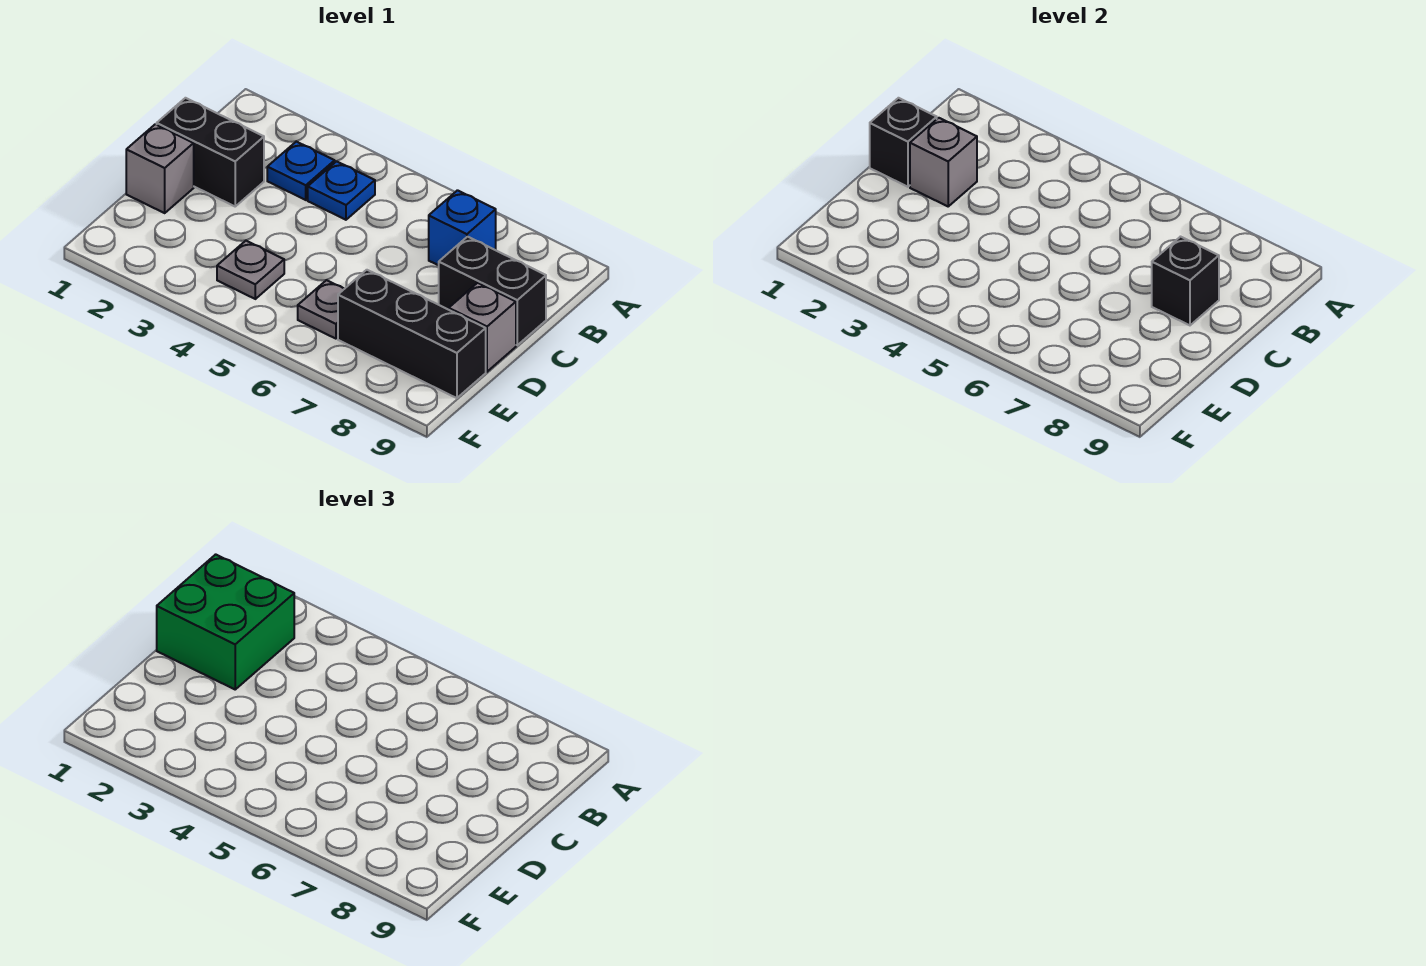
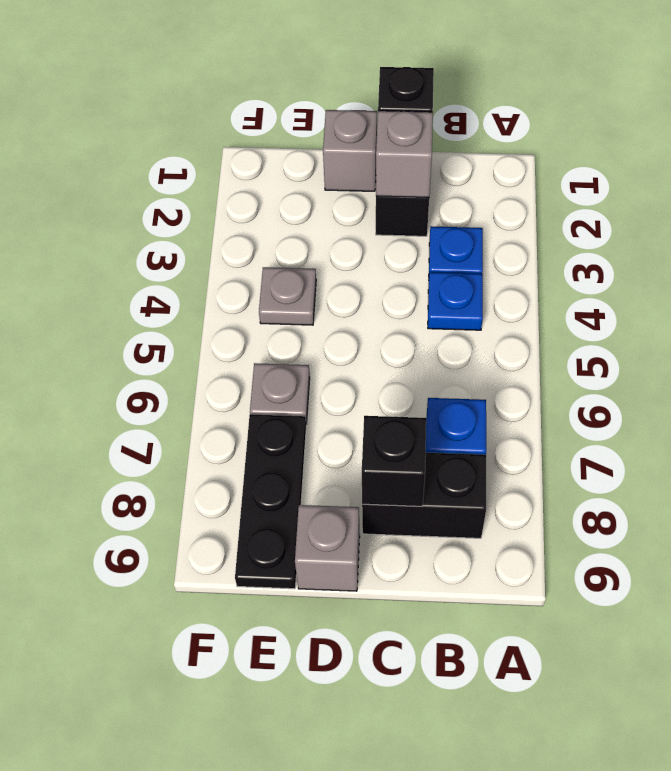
green brick B1:C2 level 3 -> none
black brick C8:C9 level 1 -> black brick B8:C8 level 1
black brick E7:E9 level 1 -> black plate E7:E9 level 1

